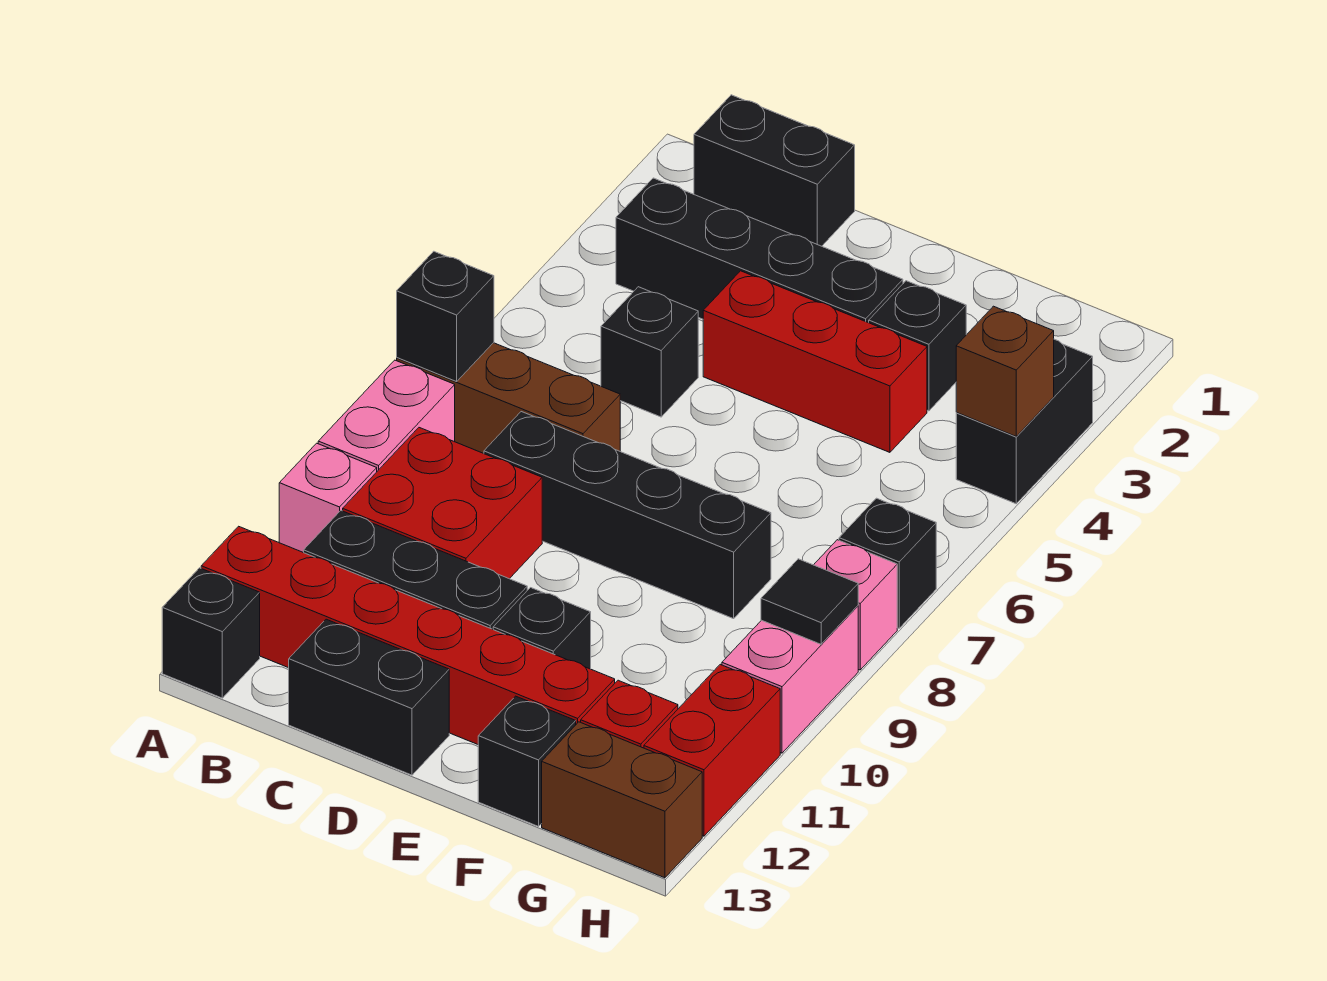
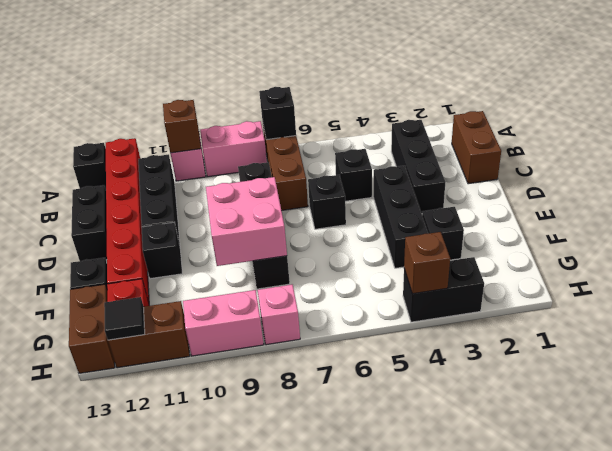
none -> brown brick A10 level 2
black brick B1:C1 level 1 -> brown brick B1:C1 level 1
black brick B3:E3 level 1 -> black brick B3:D3 level 1
red brick B9:C10 level 1 -> none
red brick D4:F4 level 1 -> black brick D4:F4 level 1
none -> pink brick E8:F9 level 2
black brick H7 level 1 -> black brick D6 level 1
black tile H9 level 2 -> black tile H12 level 2
red brick H11:H12 level 1 -> brown brick H11:H12 level 1

